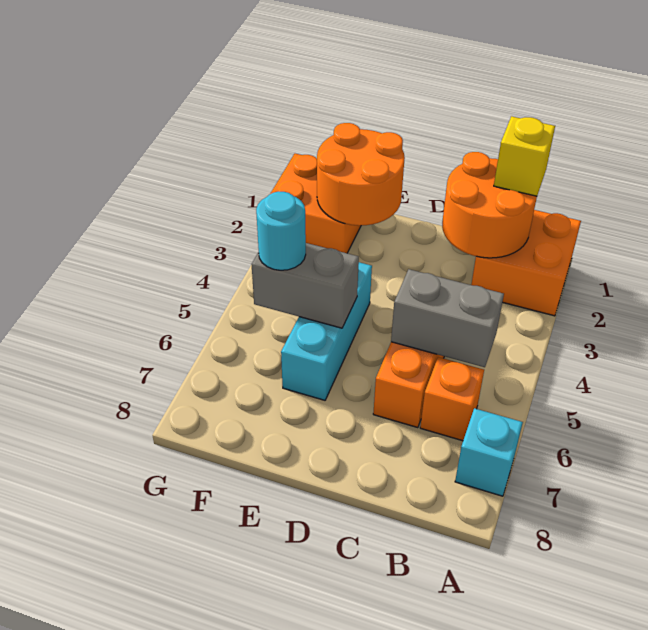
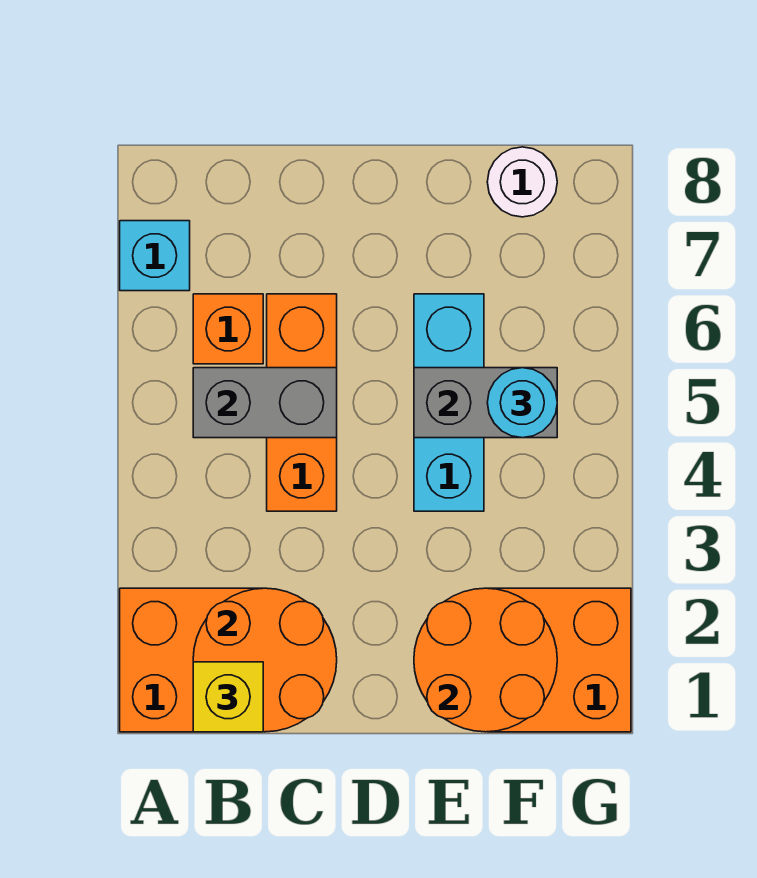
none -> white round brick F8 level 1

